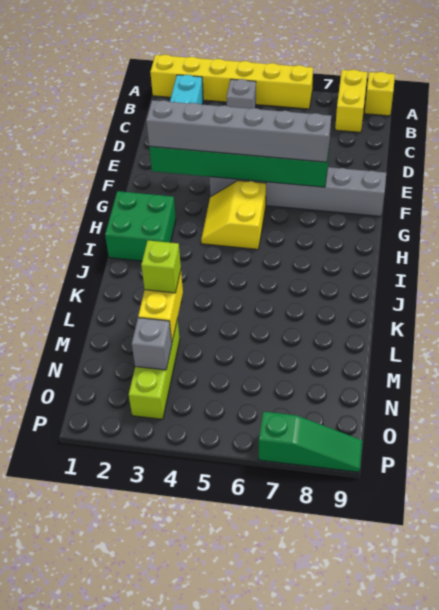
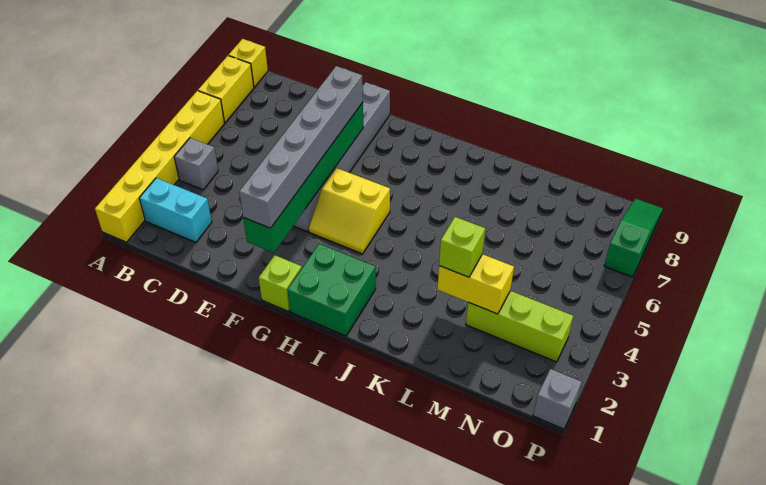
yellow brick A8:B8 level 1 -> yellow brick A7:A8 level 1
none -> lime brick G1 level 1
grey brick N3 level 2 -> grey brick P1 level 1

